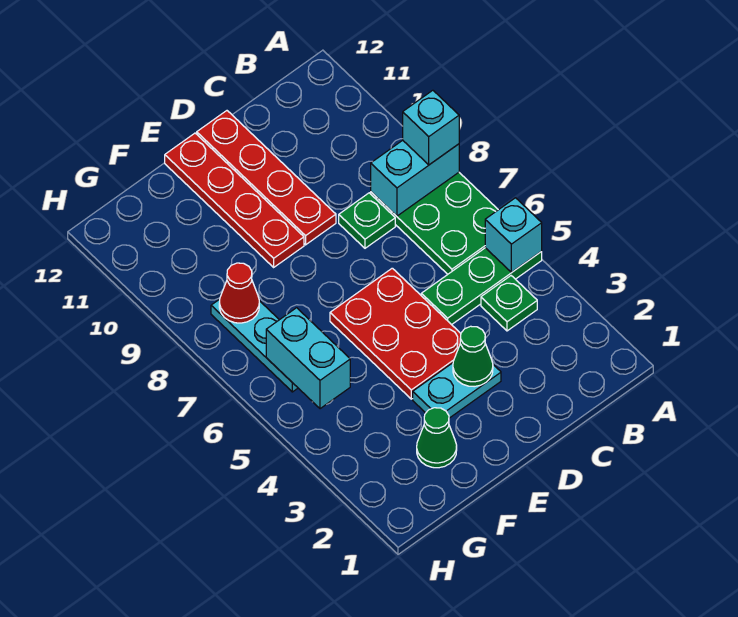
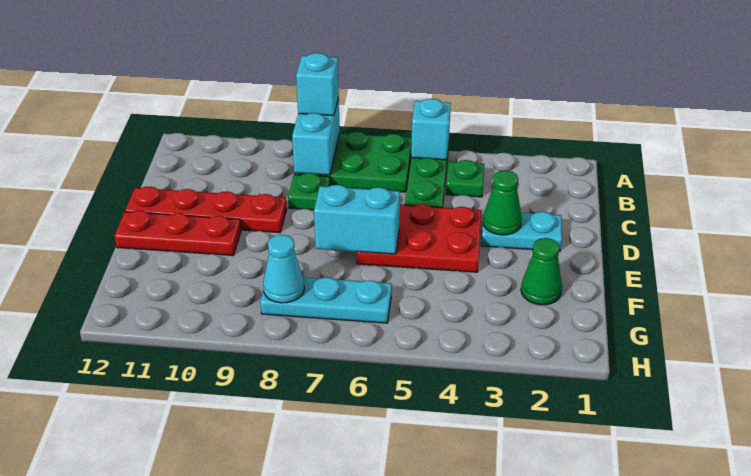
cyan plate D3:E3 level 1 -> cyan plate D2:D3 level 1
red plate E9:E12 level 1 -> red plate E10:E12 level 1
cyan brick G5:G6 level 2 -> cyan brick E6:E7 level 2
red cone G8 level 2 -> cyan cone G8 level 2

